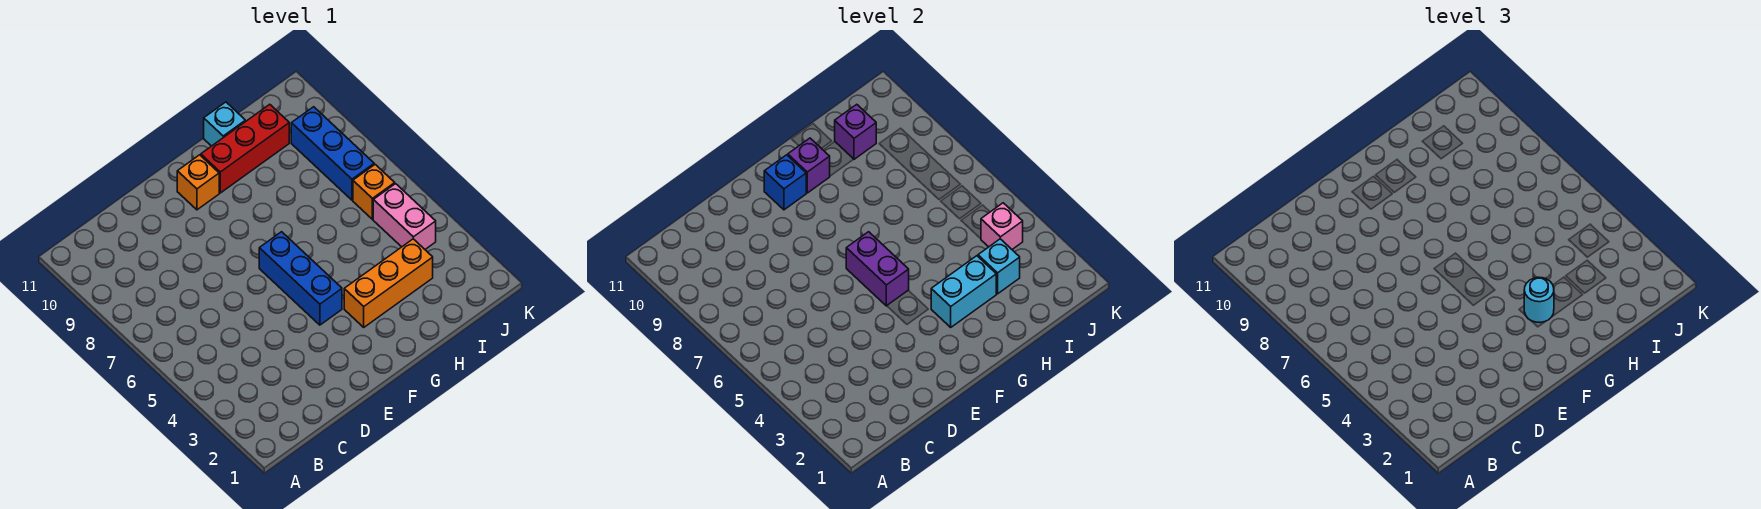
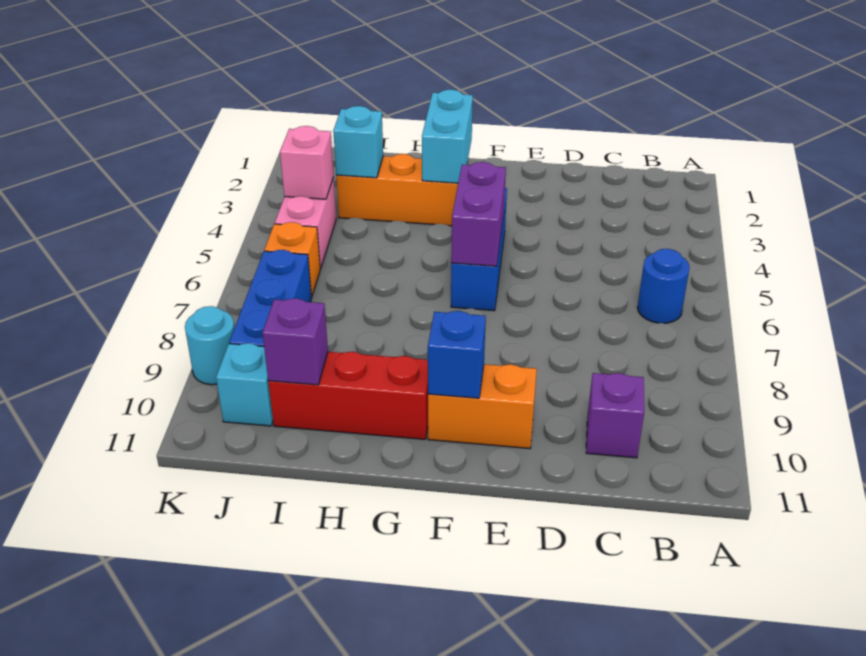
none -> blue round brick B6 level 1
orange brick F10 level 1 -> orange brick E10:F10 level 1
cyan brick G3:H3 level 2 -> cyan brick G2:G3 level 2
cyan round brick G3 level 3 -> cyan round brick K9 level 1
purple brick G10 level 2 -> purple brick C10 level 1
cyan brick H11 level 1 -> cyan brick J10 level 1

